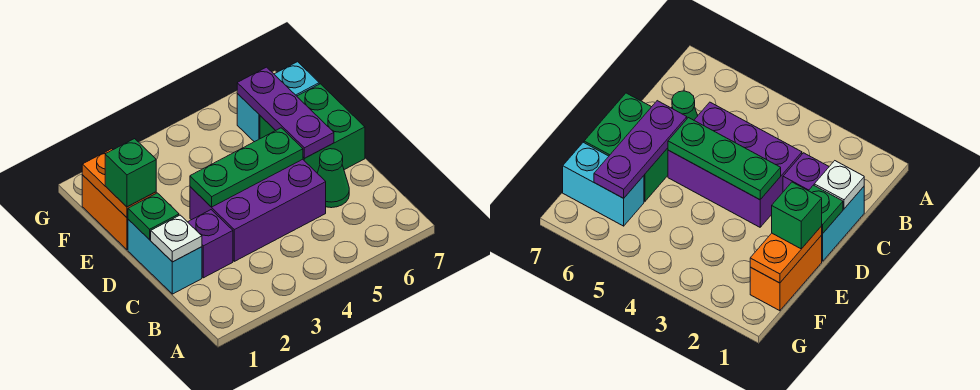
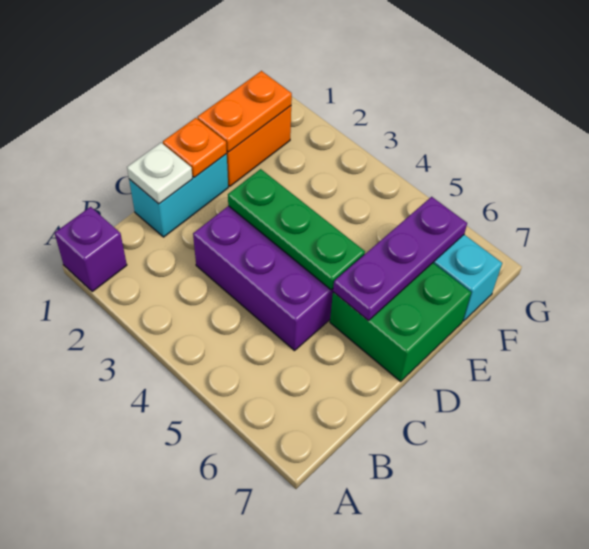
purple brick C2 level 1 -> purple brick A1 level 1
green cone C6 level 1 -> none
green plate D1 level 2 -> orange plate D1 level 2
green brick E1 level 3 -> none

